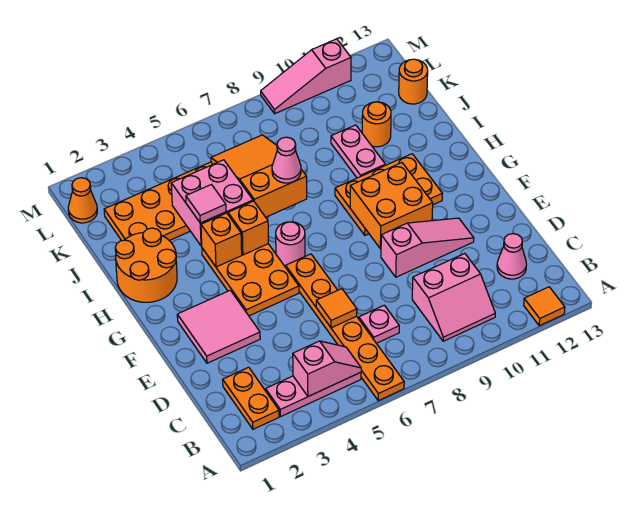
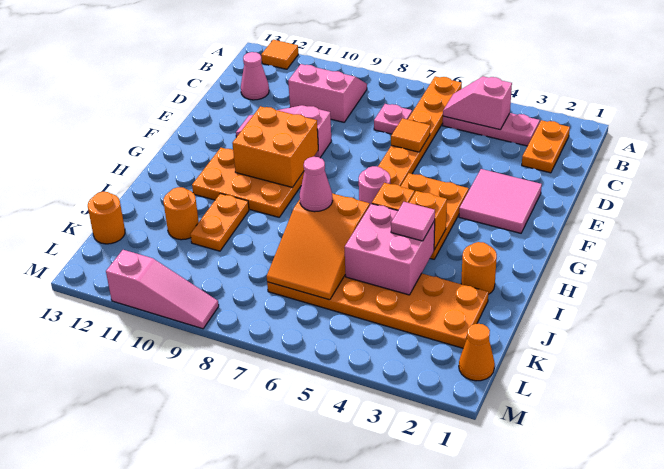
orange round brick H1:I2 level 1 -> orange round brick I2 level 1
pink plate I10:J10 level 1 -> orange plate I10:J10 level 1

